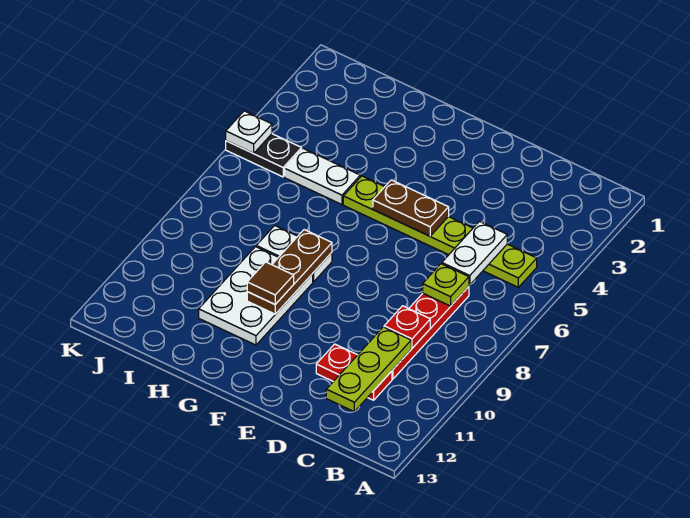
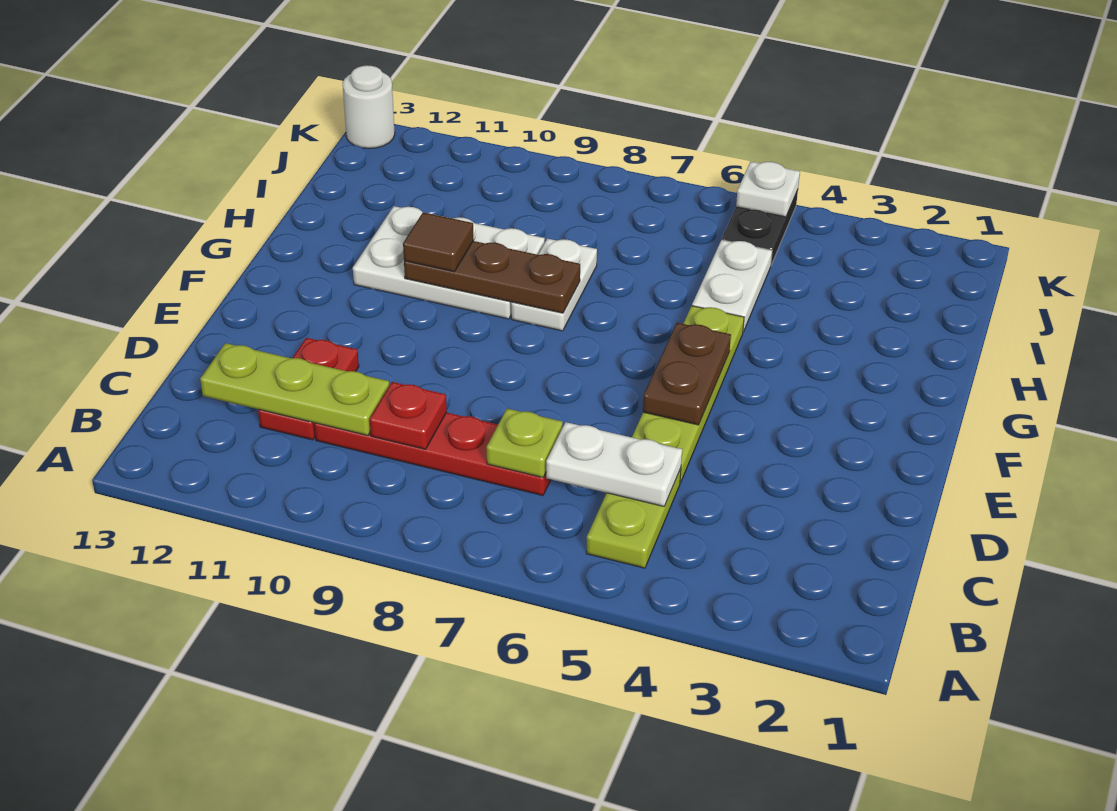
none -> white round brick K13 level 1

